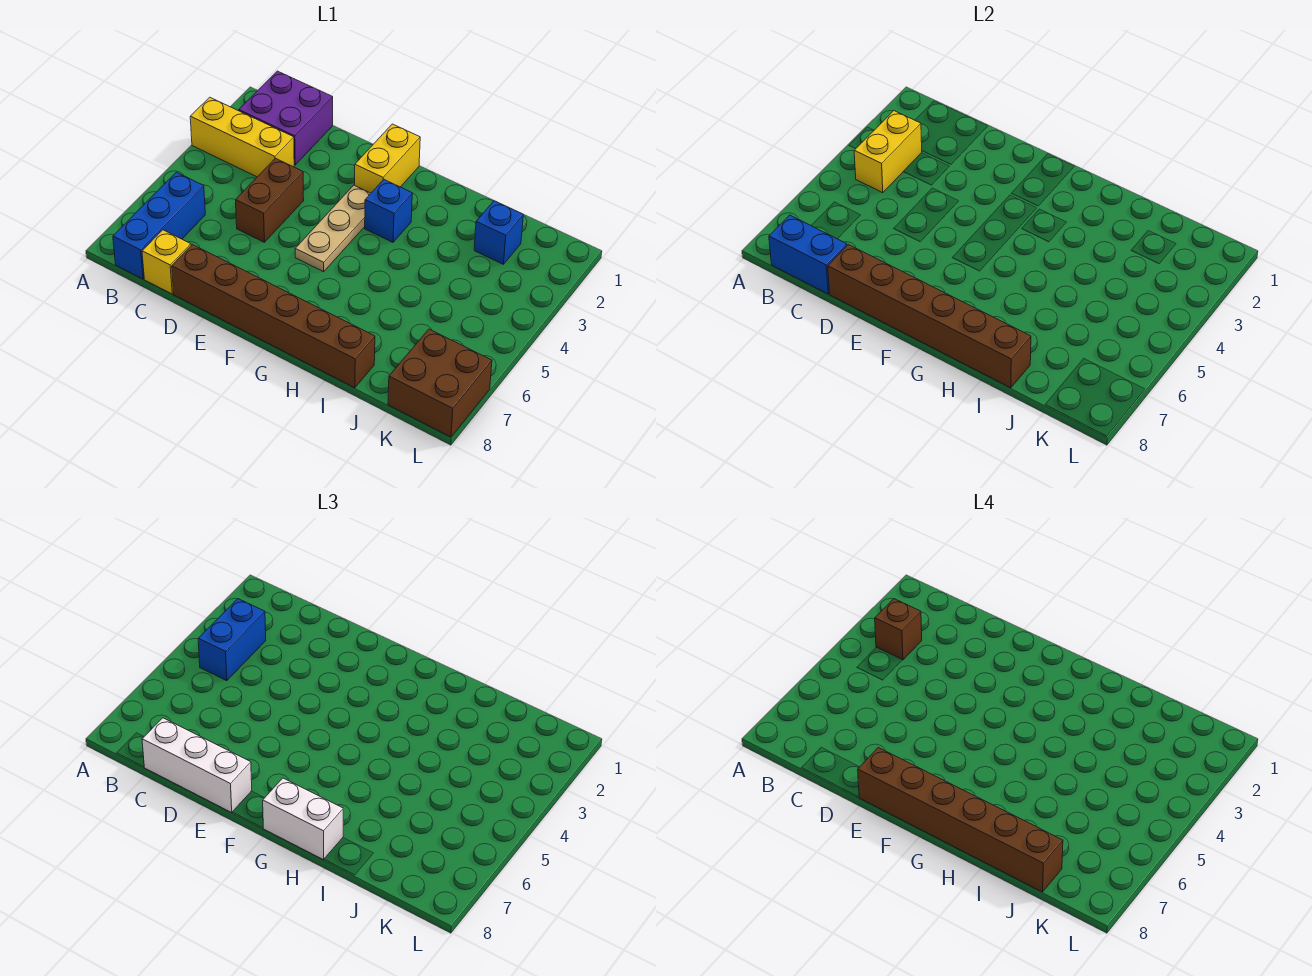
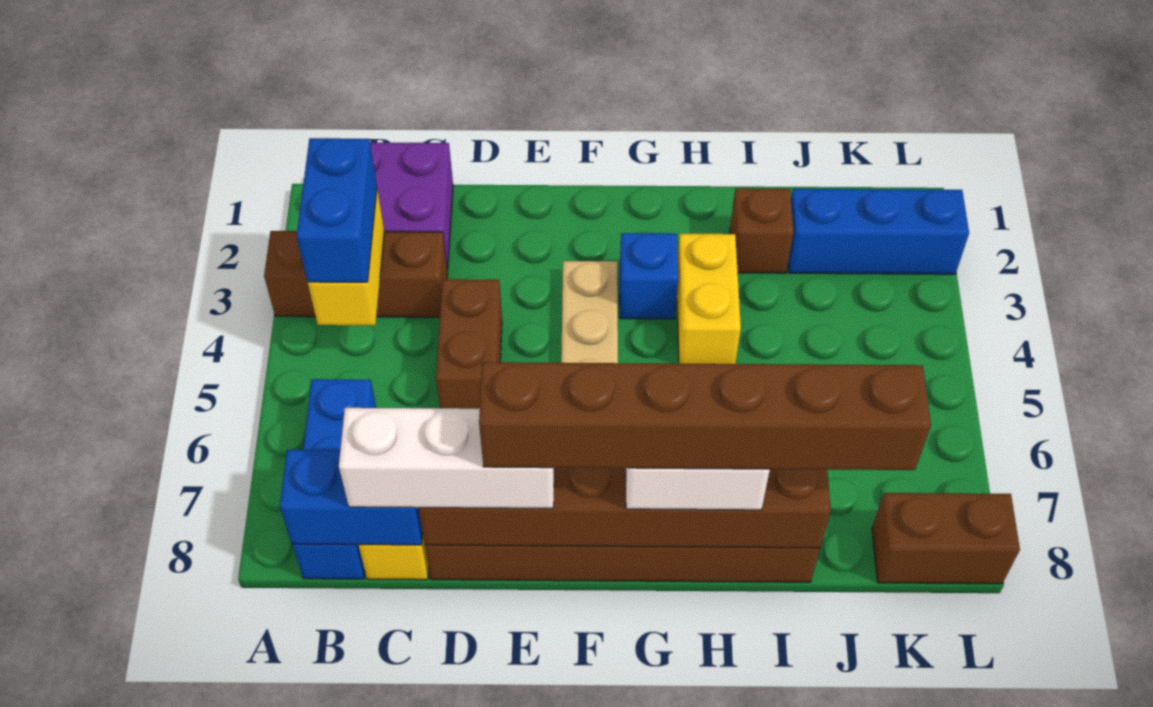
yellow brick A3:C3 level 1 -> brown brick A3:C3 level 1
brown brick B3 level 4 -> brown brick I2 level 1
yellow brick F1:F2 level 1 -> yellow brick H3:H4 level 1
blue brick J2 level 1 -> blue brick J2:L2 level 1
brown brick K7:L8 level 1 -> brown brick K8:L8 level 1

